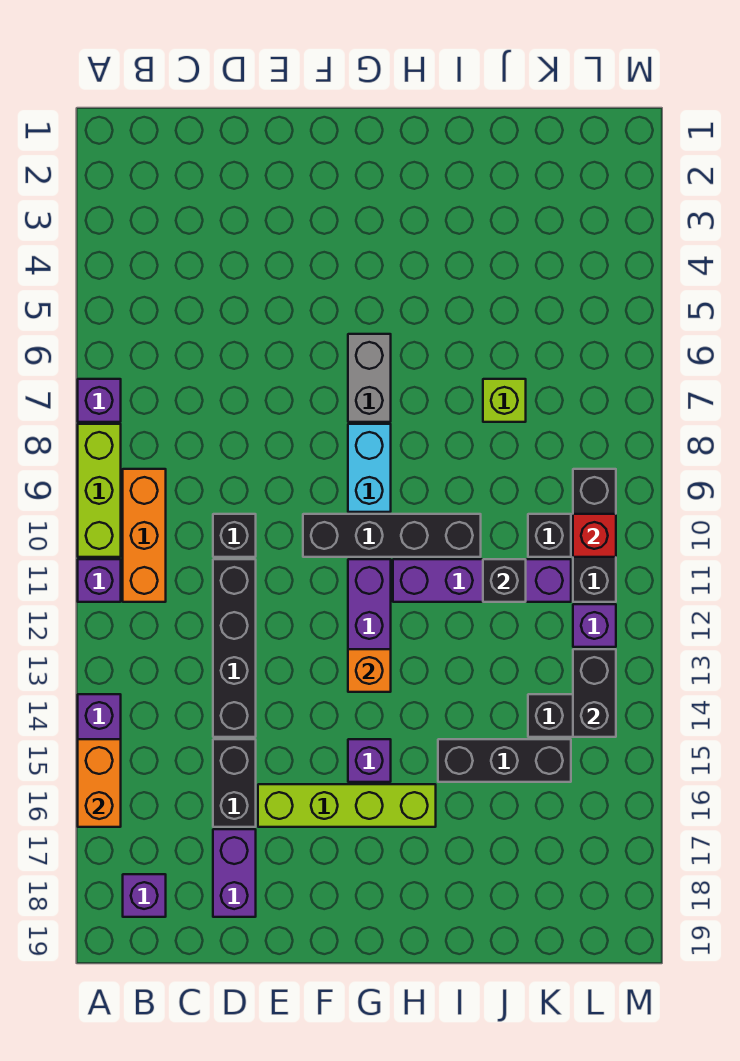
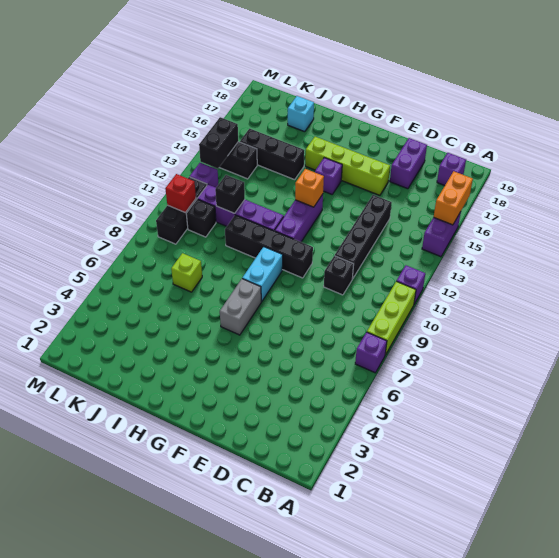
orange brick B9:B11 level 1 -> none
black brick D15:D16 level 1 -> none
none -> cyan brick J18 level 1

